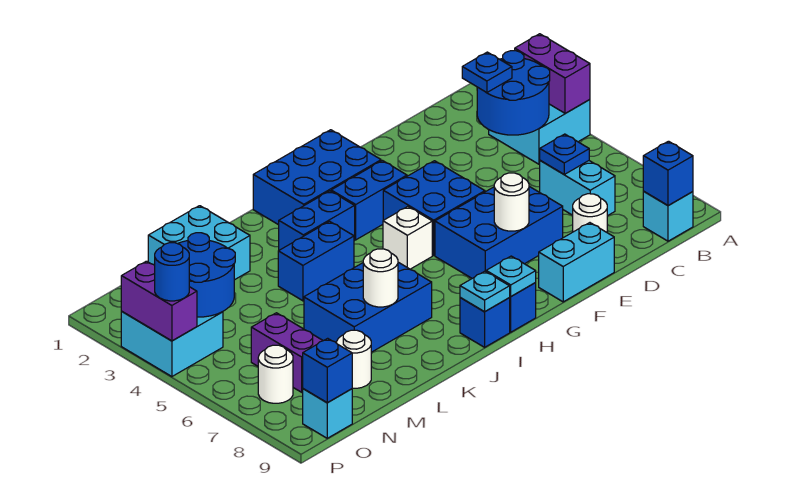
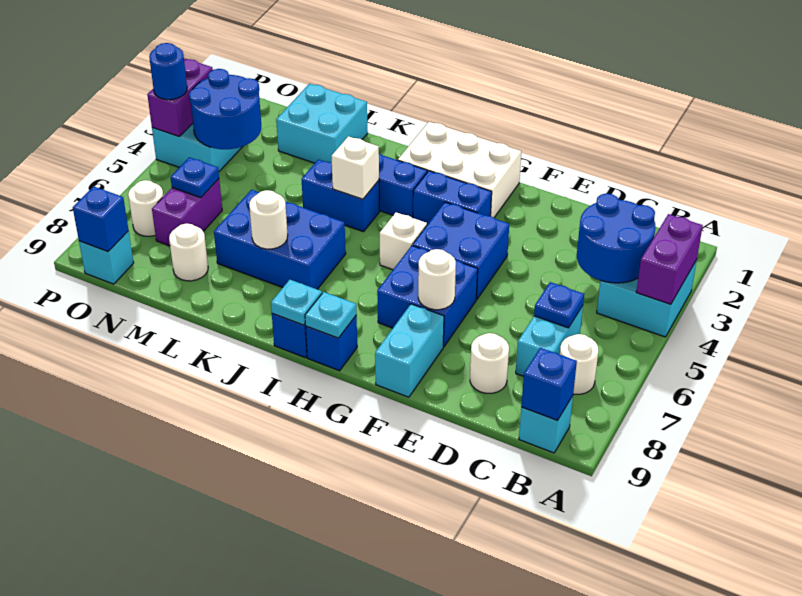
none -> white round brick B7 level 1
blue plate C3 level 3 -> blue plate N6 level 2
blue brick E6:G7 level 1 -> blue brick F6:G7 level 1
cyan brick E9:F9 level 1 -> cyan brick F8:F9 level 1
blue brick G1:I2 level 1 -> white brick G1:I2 level 1
none -> white brick J4 level 2

